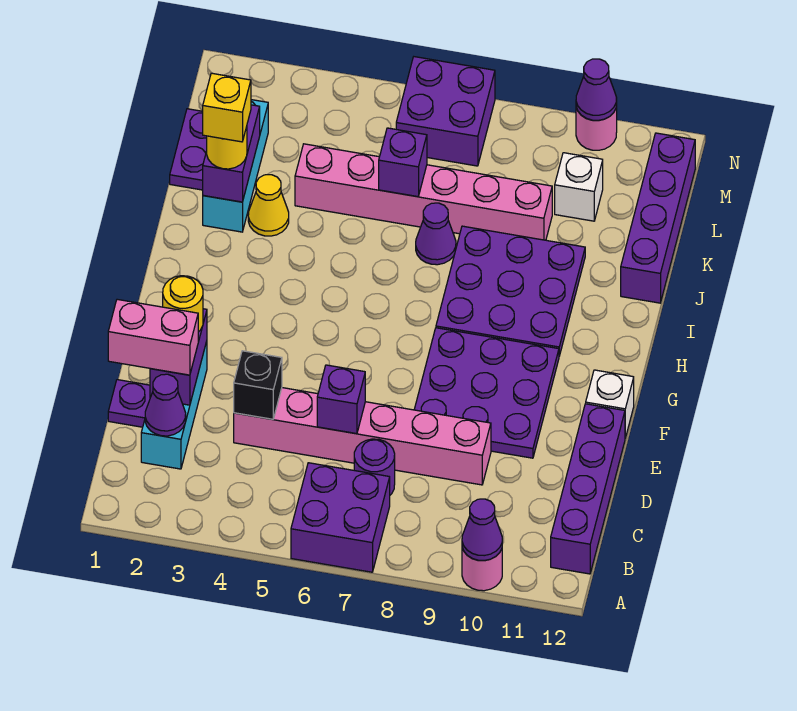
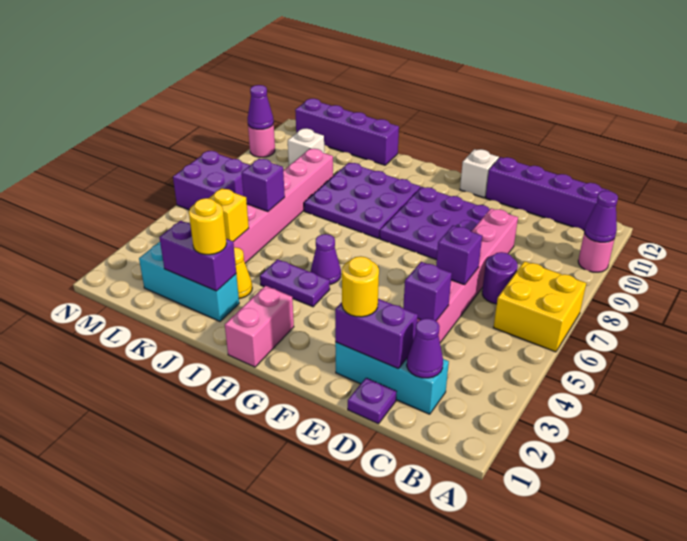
purple brick A6:B7 level 1 -> yellow brick A6:B7 level 1
pink brick D1:D2 level 3 -> pink brick H1:H2 level 1
black brick D4 level 2 -> purple brick D4 level 2
yellow brick J2 level 4 -> yellow brick K4 level 2
purple cone J7 level 1 -> purple cone H5 level 1
purple plate K1:L1 level 1 -> purple plate H4:I4 level 1

